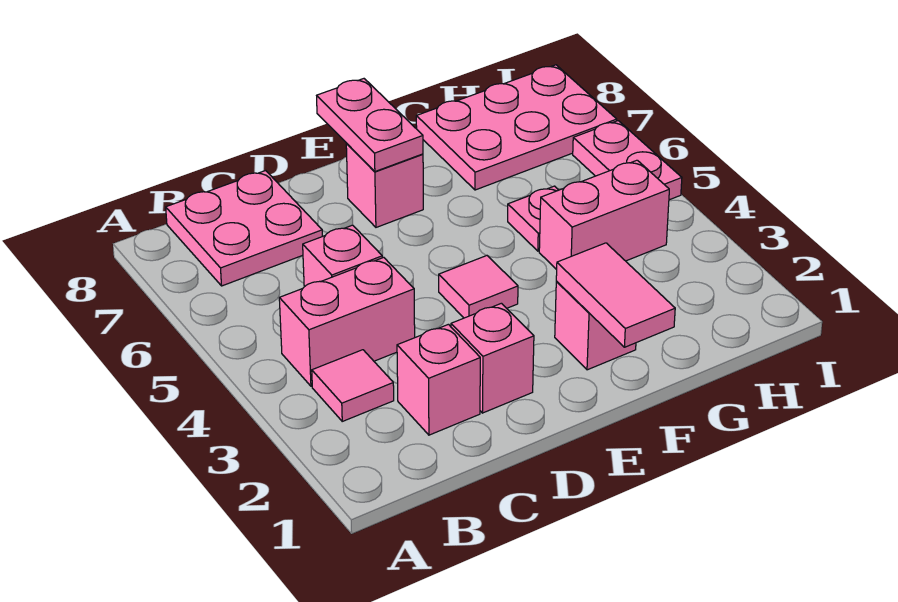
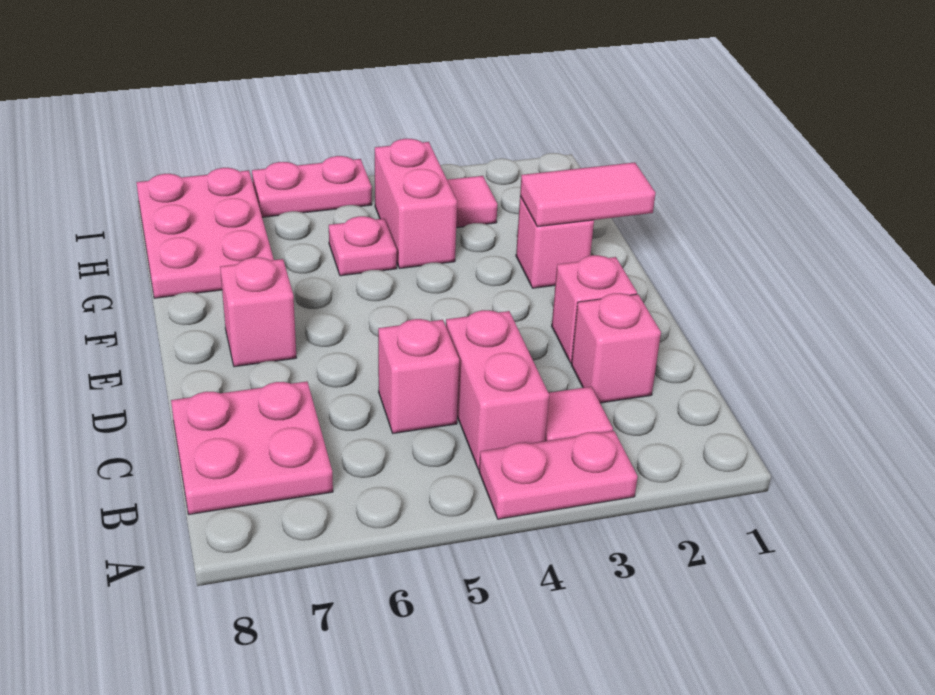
pink tile E4 level 1 -> pink tile H3 level 1
pink plate E7:E8 level 2 -> pink plate A3:A4 level 1

